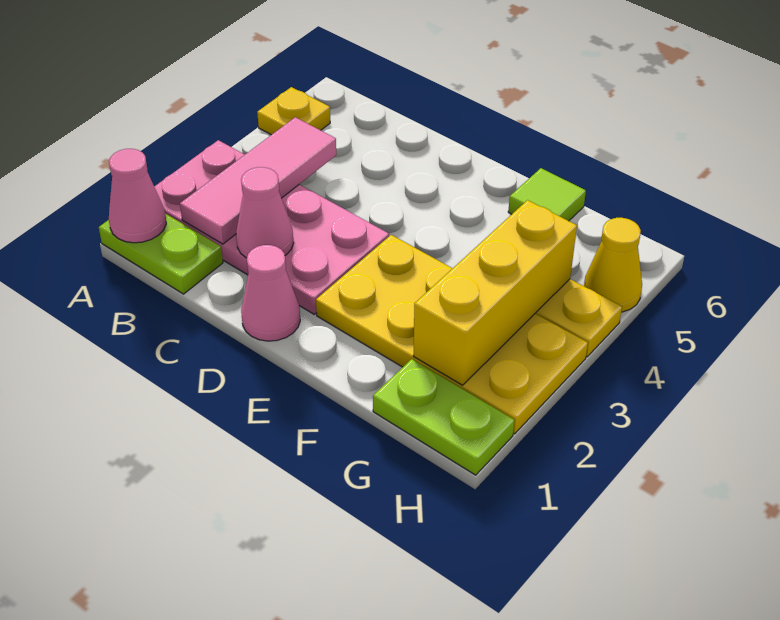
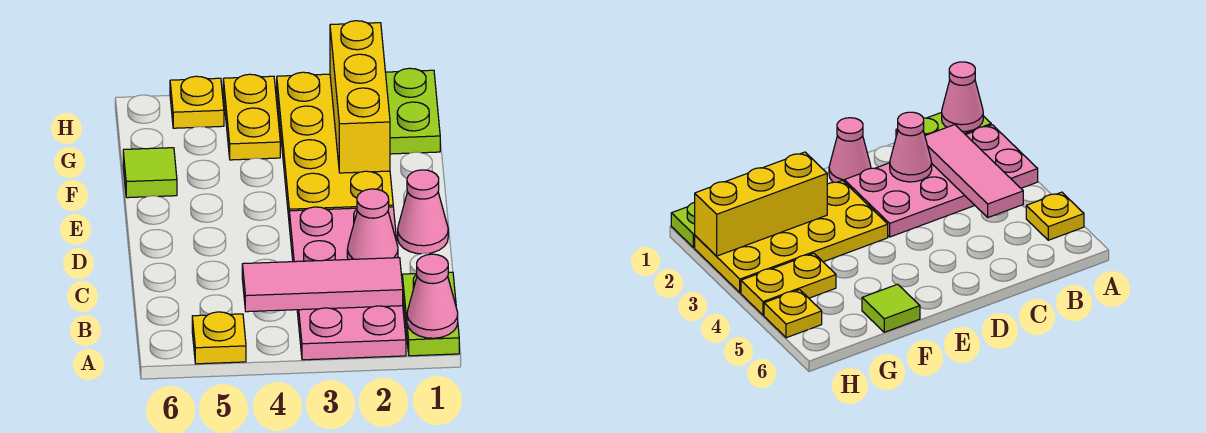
yellow brick G2:G4 level 2 -> yellow brick F2:H2 level 2
yellow cone H5 level 1 -> yellow plate H5 level 1

